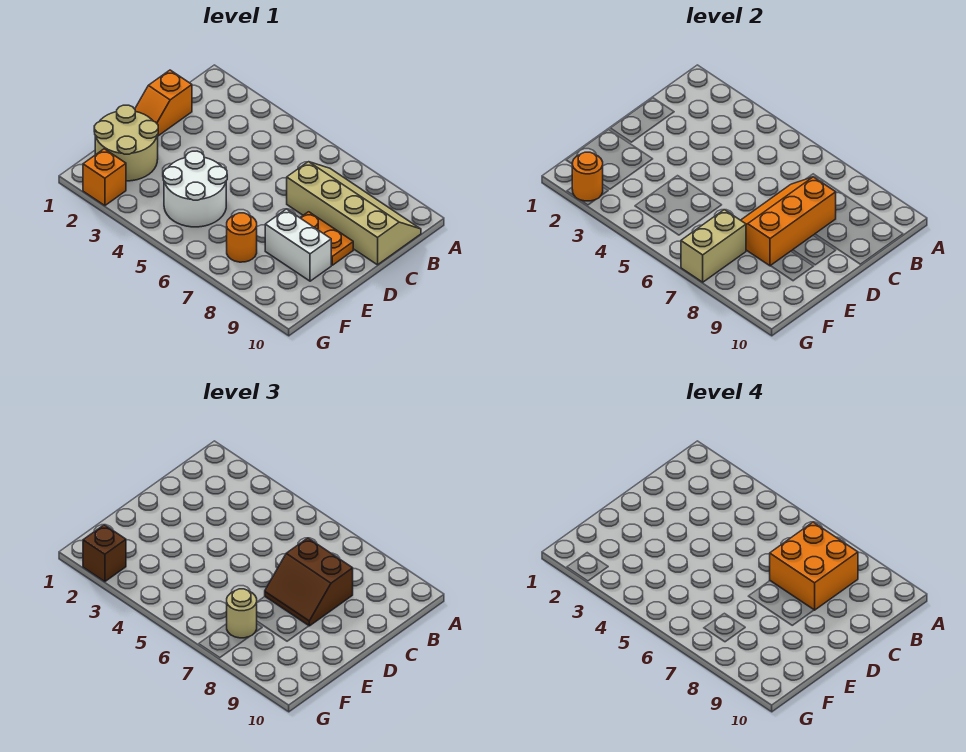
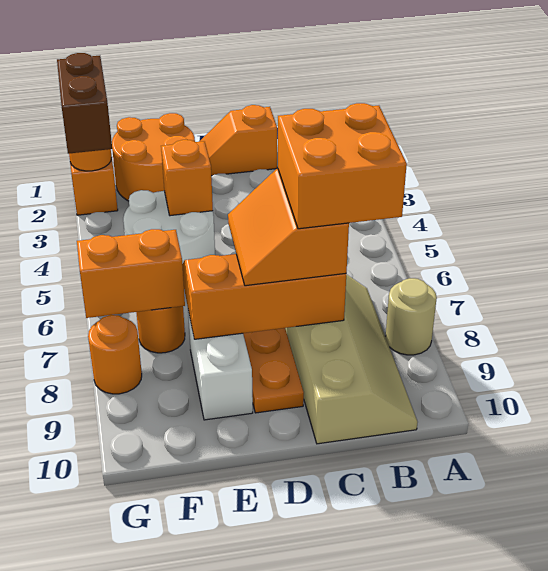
brown slope C7:D8 level 3 top C -> orange slope C7:D8 level 3 top C
tan round brick E1:F2 level 1 -> orange round brick E1:F2 level 1
none -> orange brick E4 level 2
tan brick F7:G7 level 2 -> orange brick F7:G7 level 2
tan round brick F7 level 3 -> tan round brick A8 level 1
brown brick G2 level 3 -> brown brick G2:G3 level 3
none -> orange round brick G8 level 1

